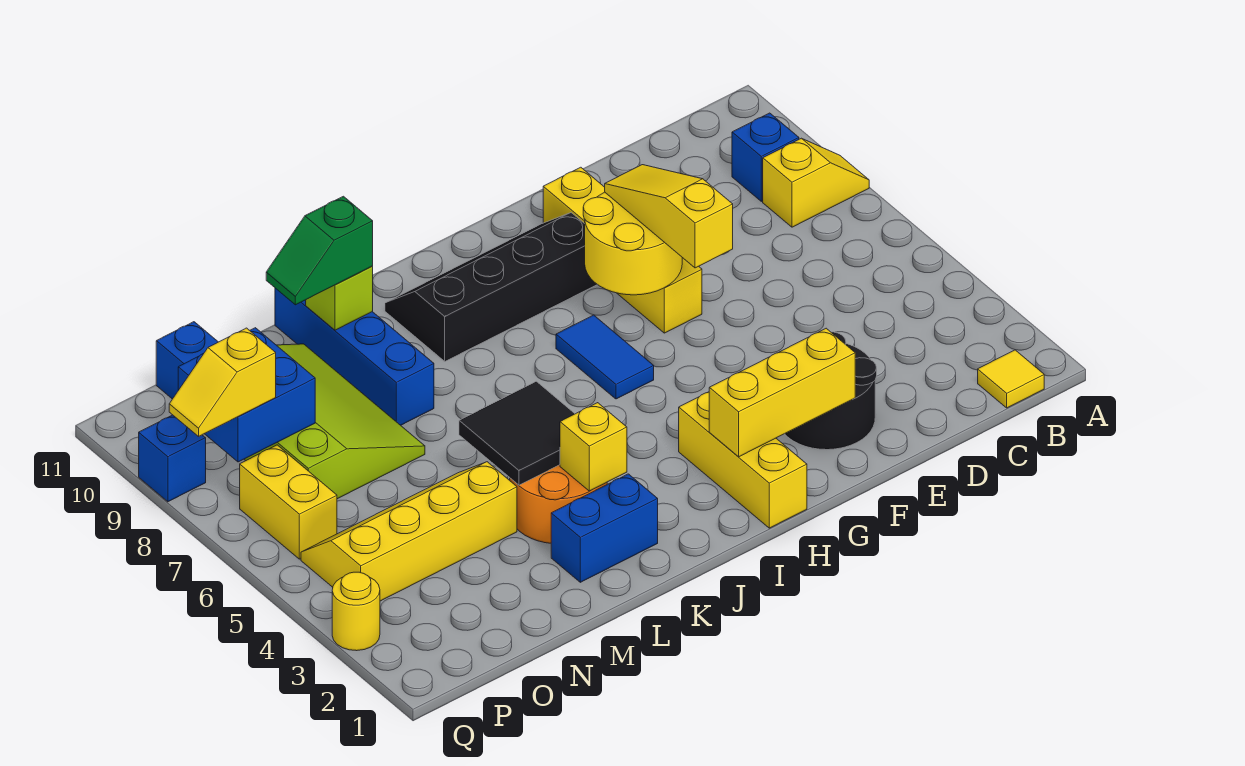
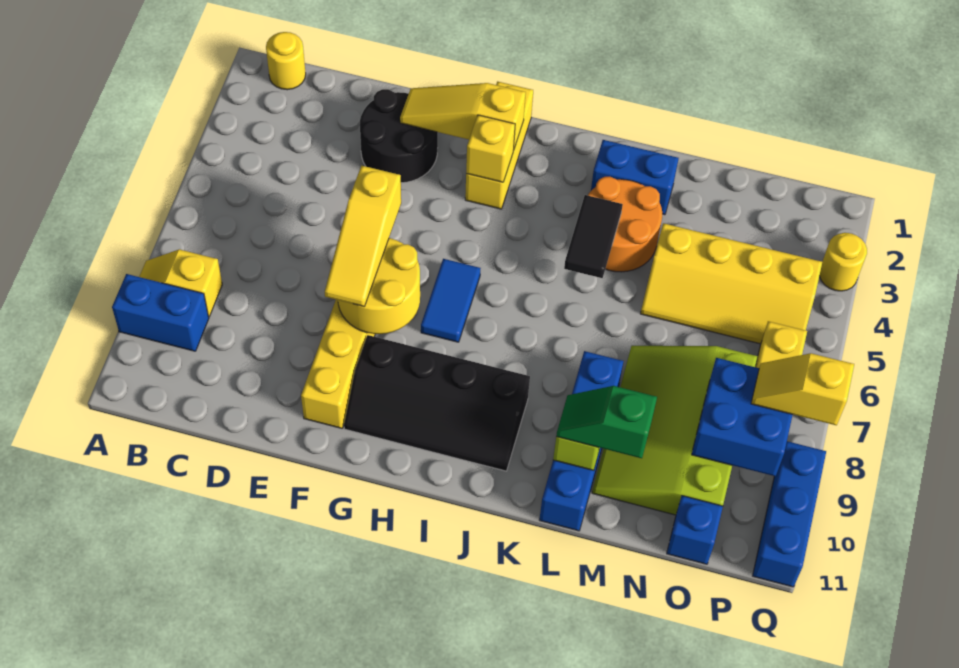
yellow tile B1 level 1 -> yellow round brick B1 level 1
blue brick B9 level 1 -> blue brick A9:B9 level 1
yellow brick F2:H2 level 2 -> yellow slope F2:H2 level 2 top H
yellow brick K3 level 2 -> yellow brick H3 level 2
black tile K4:L5 level 2 -> black tile K4:K5 level 2
green slope L10:M10 level 3 top L -> green slope L10:M10 level 3 top M
yellow slope P8:Q8 level 3 top P -> yellow slope P8:Q8 level 3 top Q
blue brick Q9 level 1 -> blue brick Q9:Q11 level 1

